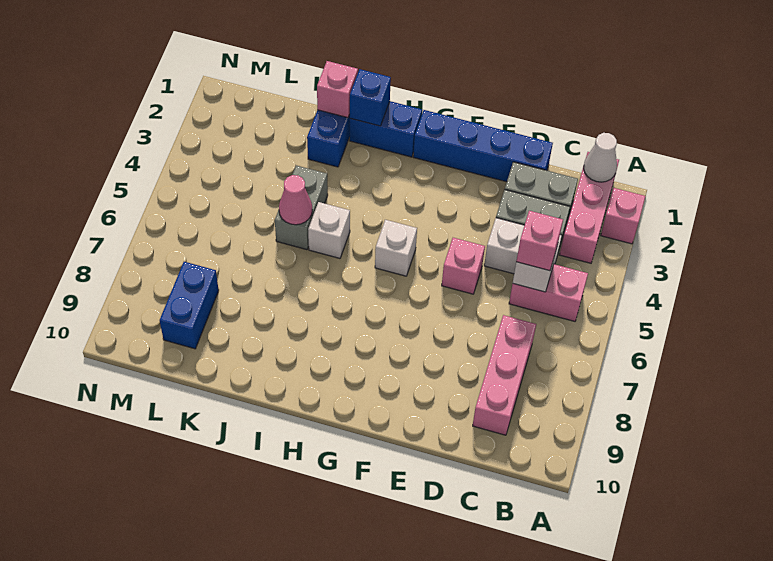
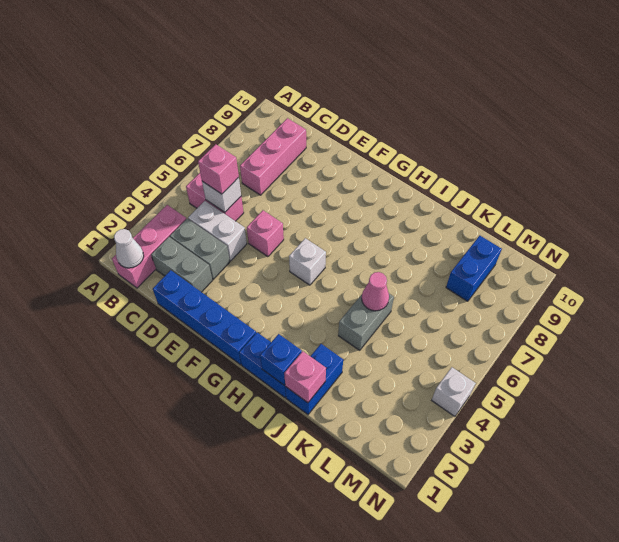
pink brick A2 level 1 -> none
white brick I5 level 1 -> white brick N4 level 1

